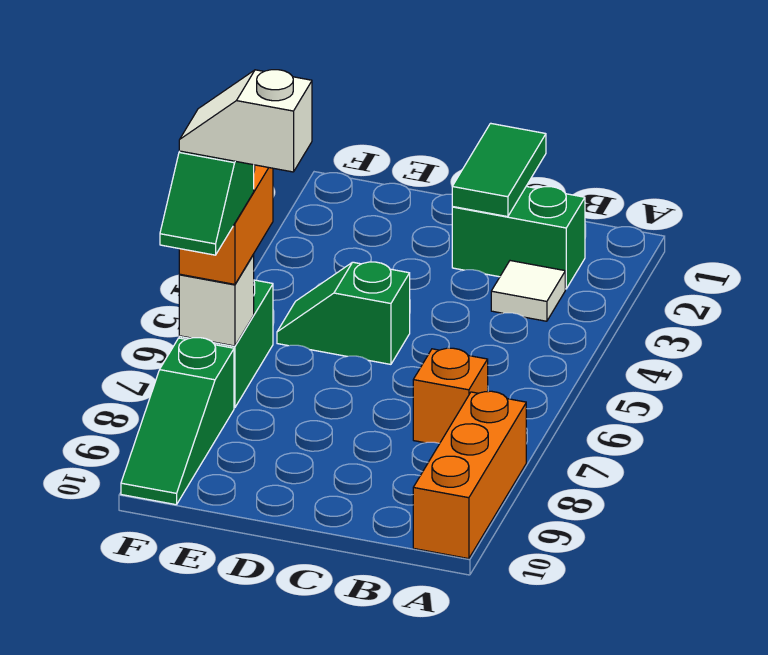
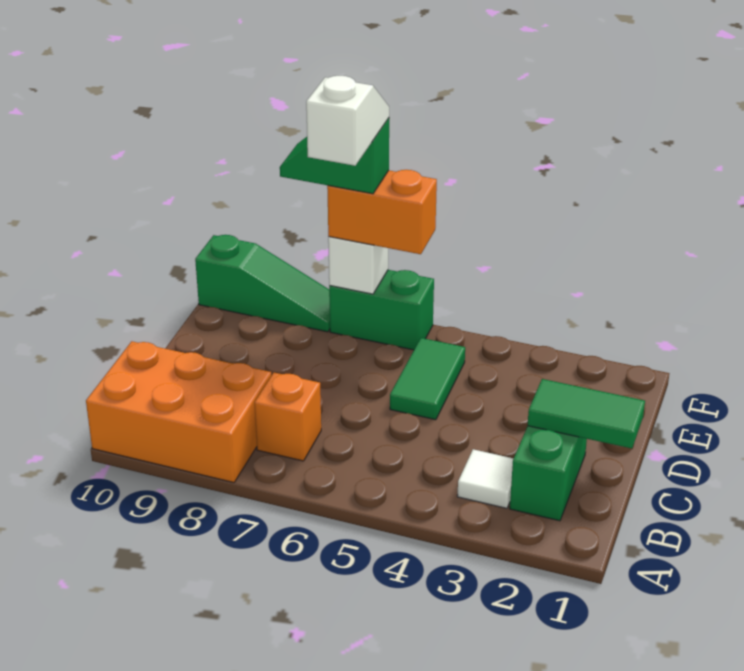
orange brick A8:A10 level 1 -> orange brick A8:B10 level 1
green slope D5:E5 level 1 top D -> green tile D5:E5 level 1
green slope F8:F10 level 1 top 8 -> green slope F8:F10 level 1 top 10

